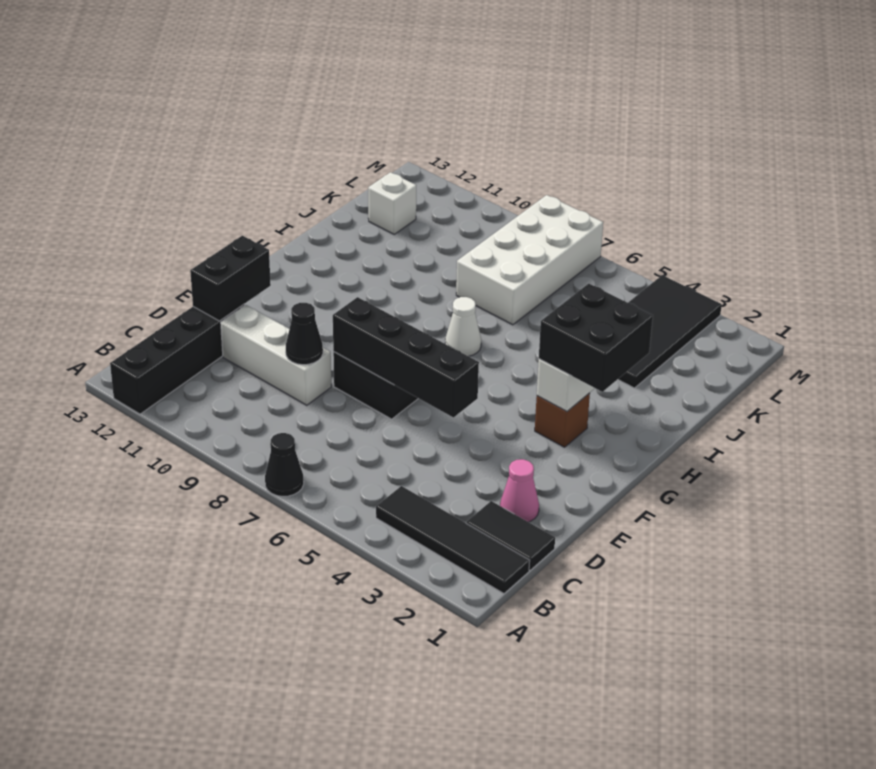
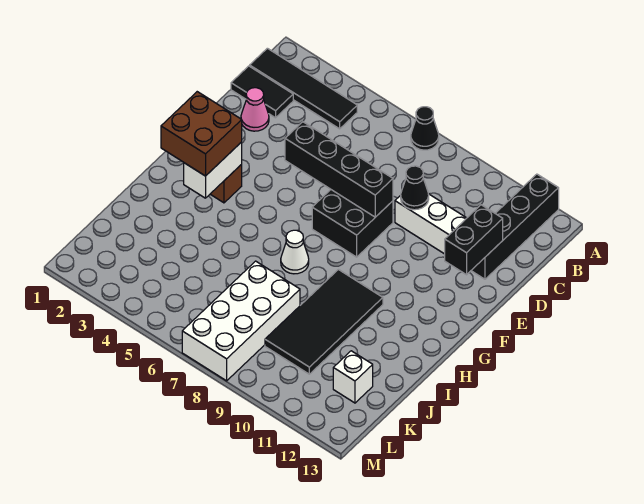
black brick G2:H3 level 3 -> brown brick G2:H3 level 3
black tile J3:M4 level 1 -> black tile H9:K10 level 1

